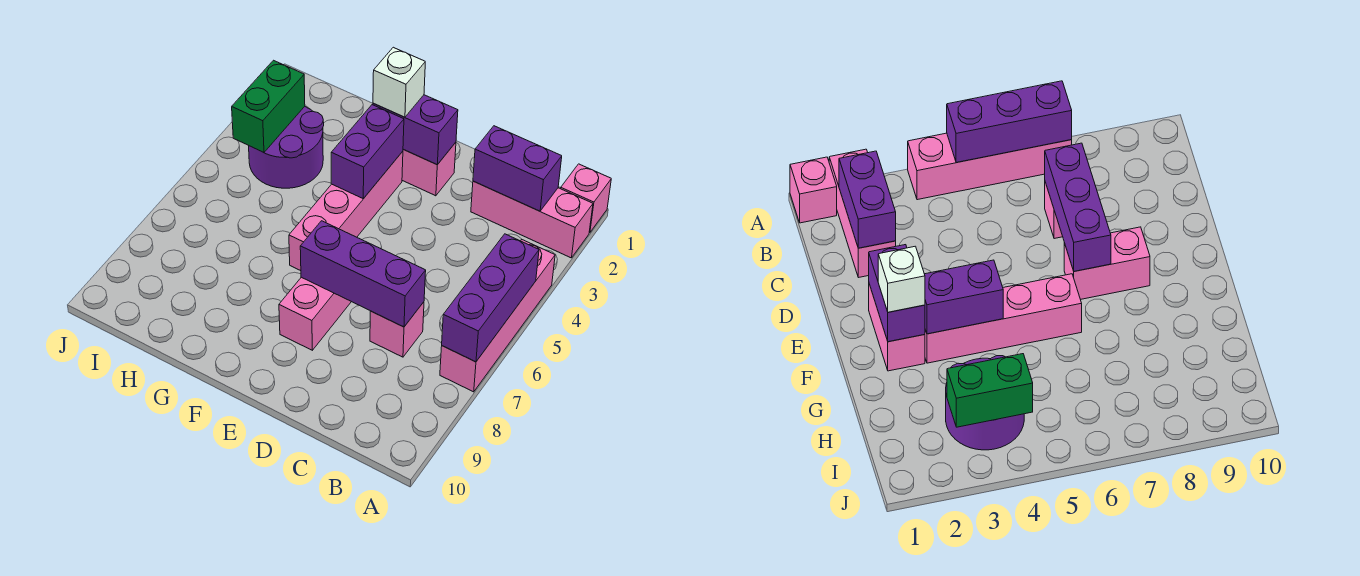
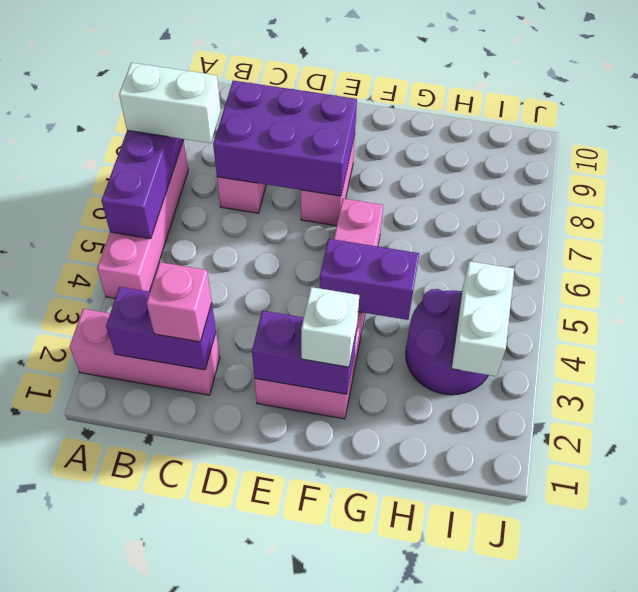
pink brick A1 level 1 -> pink brick C2 level 3
none -> white brick A7:B7 level 3
purple brick C7:E7 level 2 -> purple brick C7:E8 level 2
purple brick F3:F4 level 2 -> purple brick F4:G4 level 2
green brick I3:I4 level 2 -> white brick I3:I4 level 2

